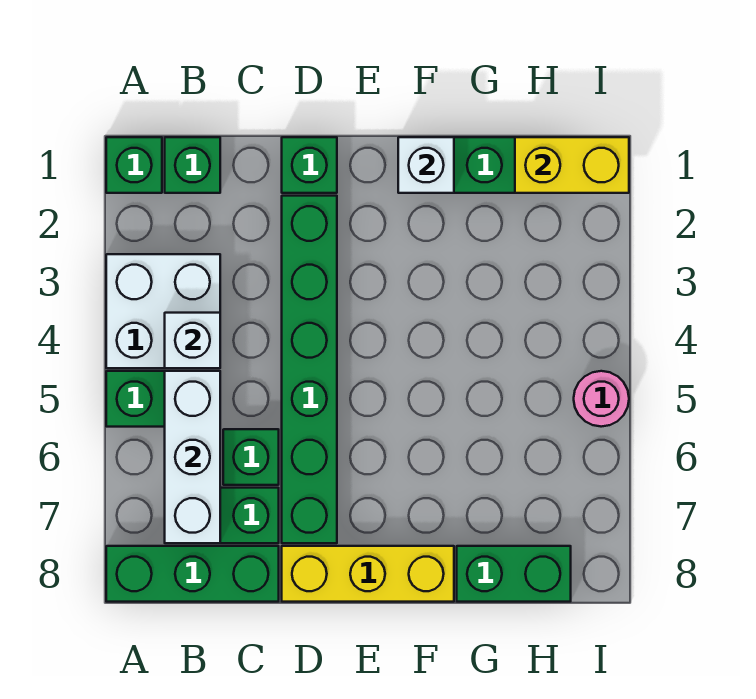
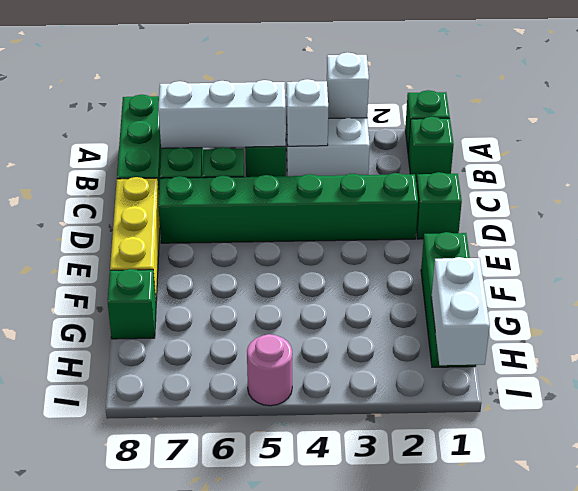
white brick F1 level 2 -> white brick A3 level 2
green brick G8:H8 level 1 -> green brick G8 level 1
yellow brick H1:I1 level 2 -> white brick H1:I1 level 2

